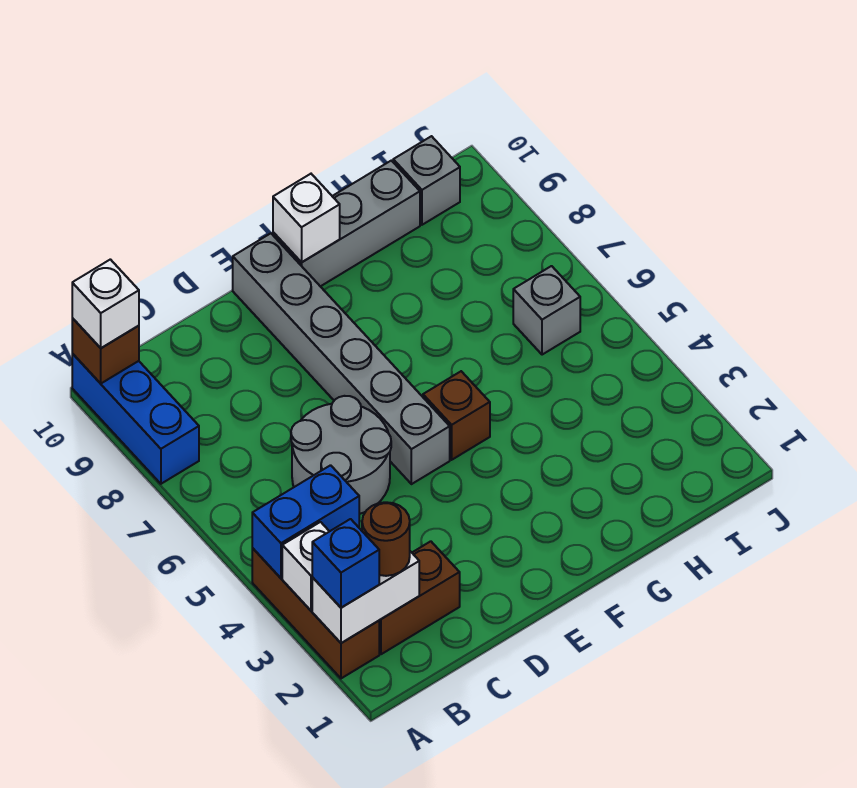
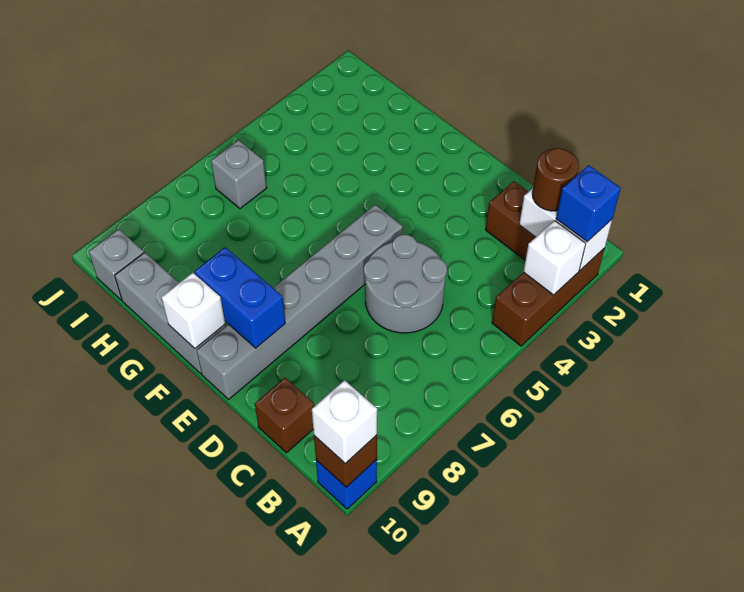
blue brick A4:B4 level 2 -> blue brick E9:F9 level 2
blue brick A8:A10 level 1 -> blue brick A10 level 1
brown brick F5 level 1 -> brown brick C10 level 1

